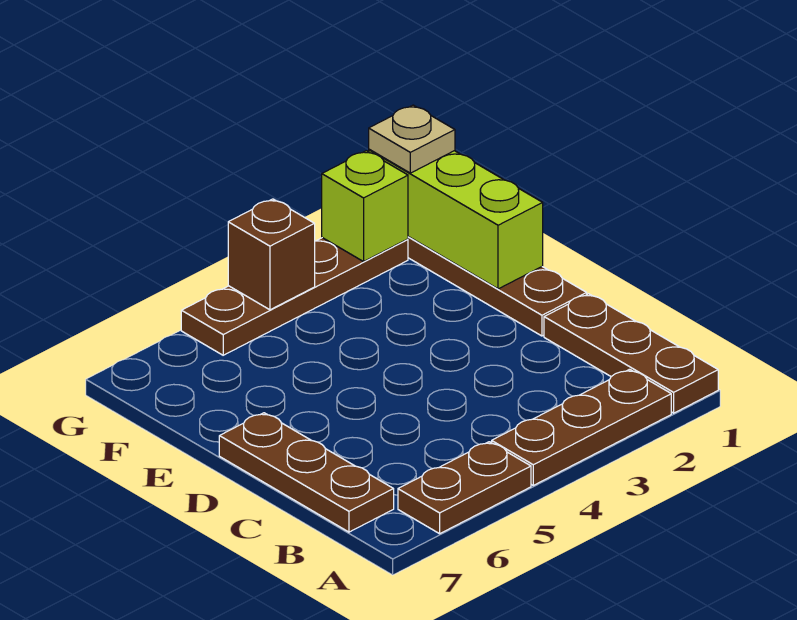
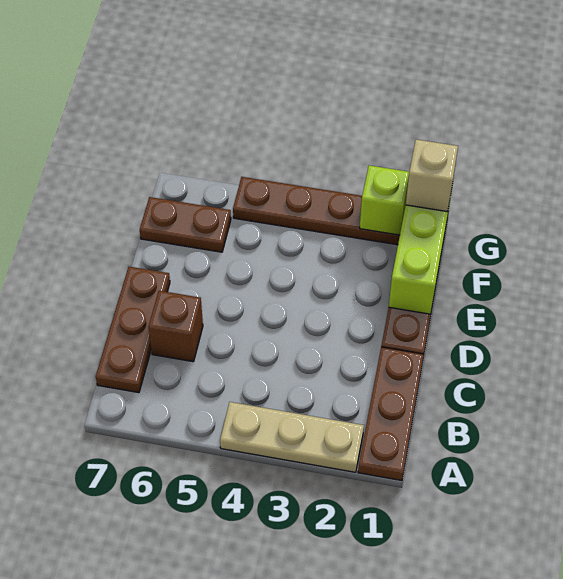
brown plate A2:A4 level 1 -> tan plate A2:A4 level 1
brown plate A5:A6 level 1 -> brown plate F6:F7 level 1
tan plate G1 level 3 -> tan brick G1 level 3
brown brick G4 level 2 -> brown brick C6 level 1

